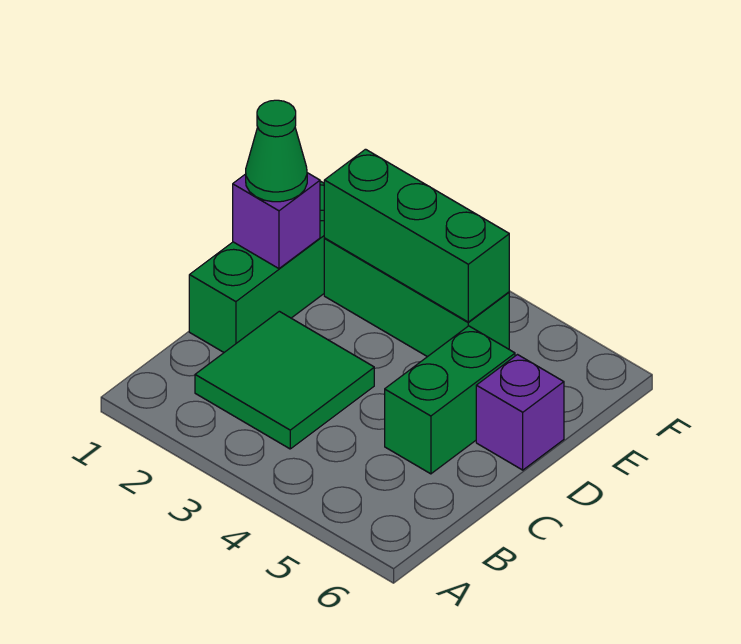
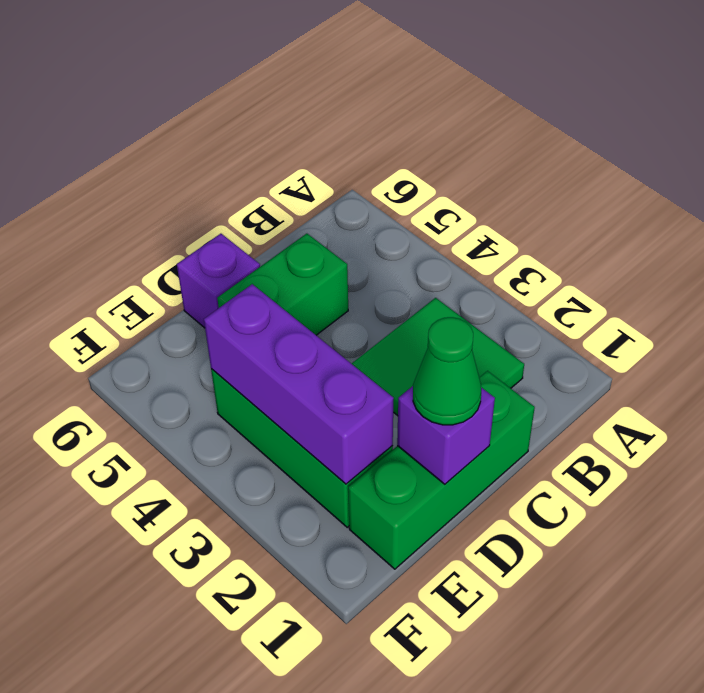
green brick E2:E4 level 2 -> purple brick E2:E4 level 2

